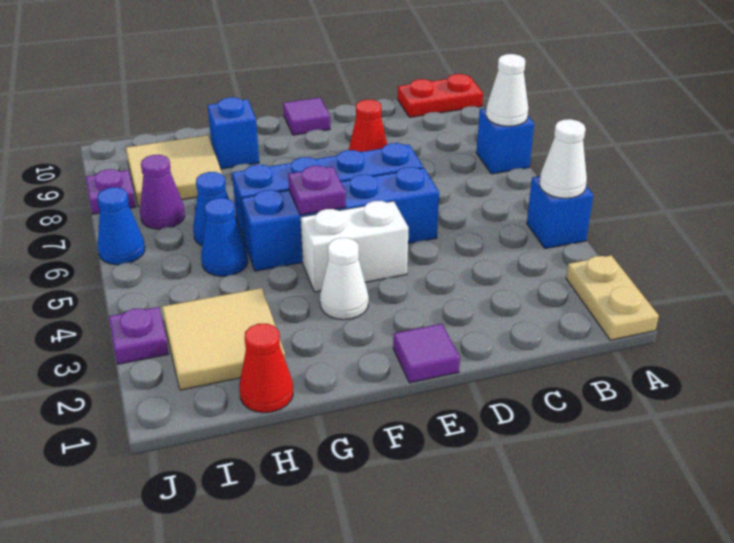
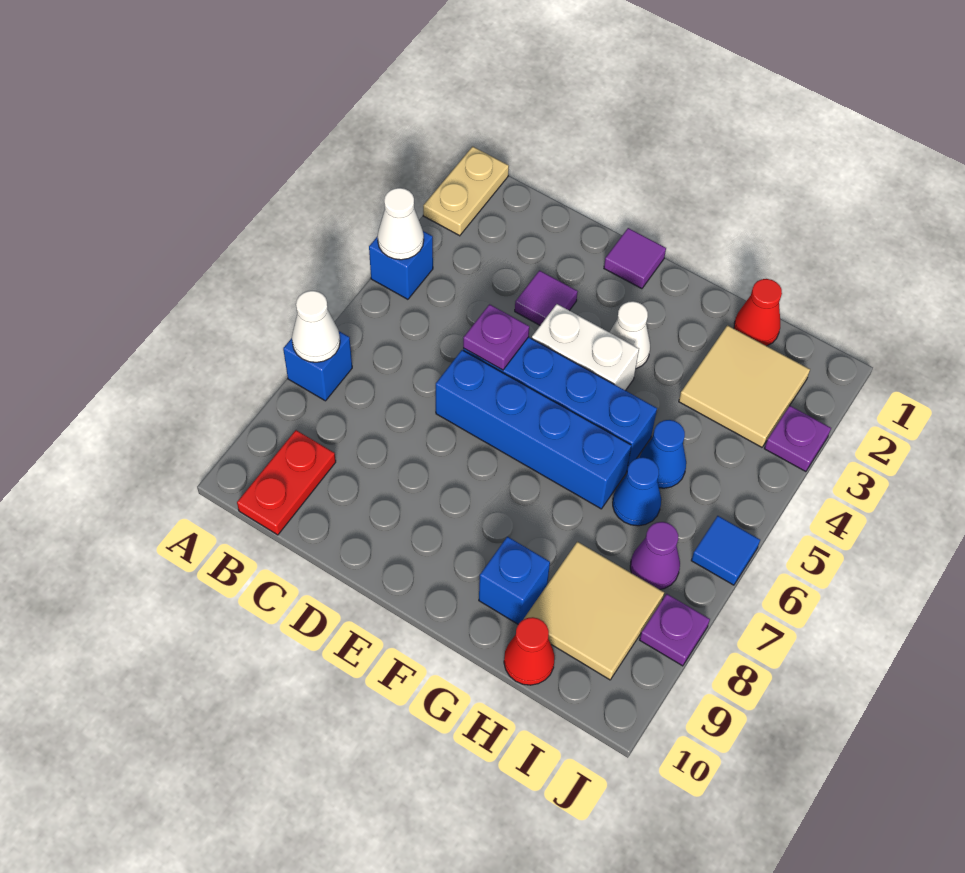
red plate A10:B10 level 1 -> red plate B9:B10 level 1
red cone D8 level 1 -> red cone H10 level 1
purple tile E10 level 1 -> purple tile D3 level 1
purple plate F5 level 2 -> purple plate D5 level 2
blue cone J6 level 1 -> blue tile J6 level 1

